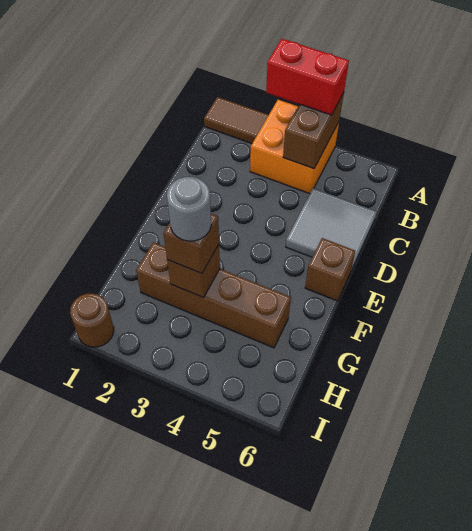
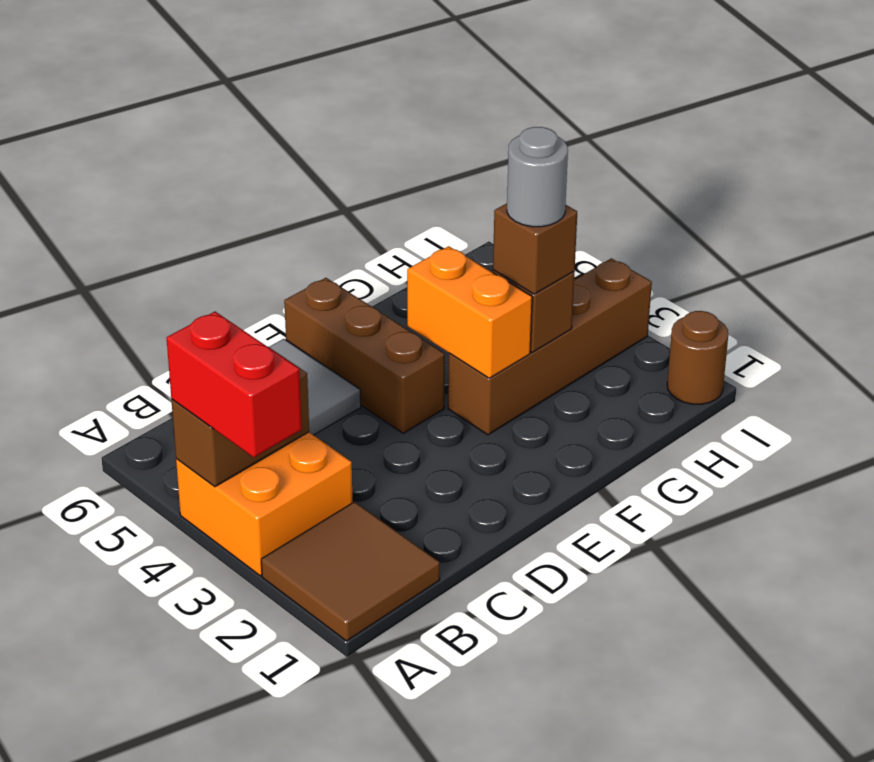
brown tile A1:A2 level 1 -> brown tile A1:B2 level 1
brown brick E6 level 1 -> brown brick E4:E6 level 1
none -> orange brick F3:F4 level 2
brown brick G2:G5 level 1 -> brown brick F3:I3 level 1

